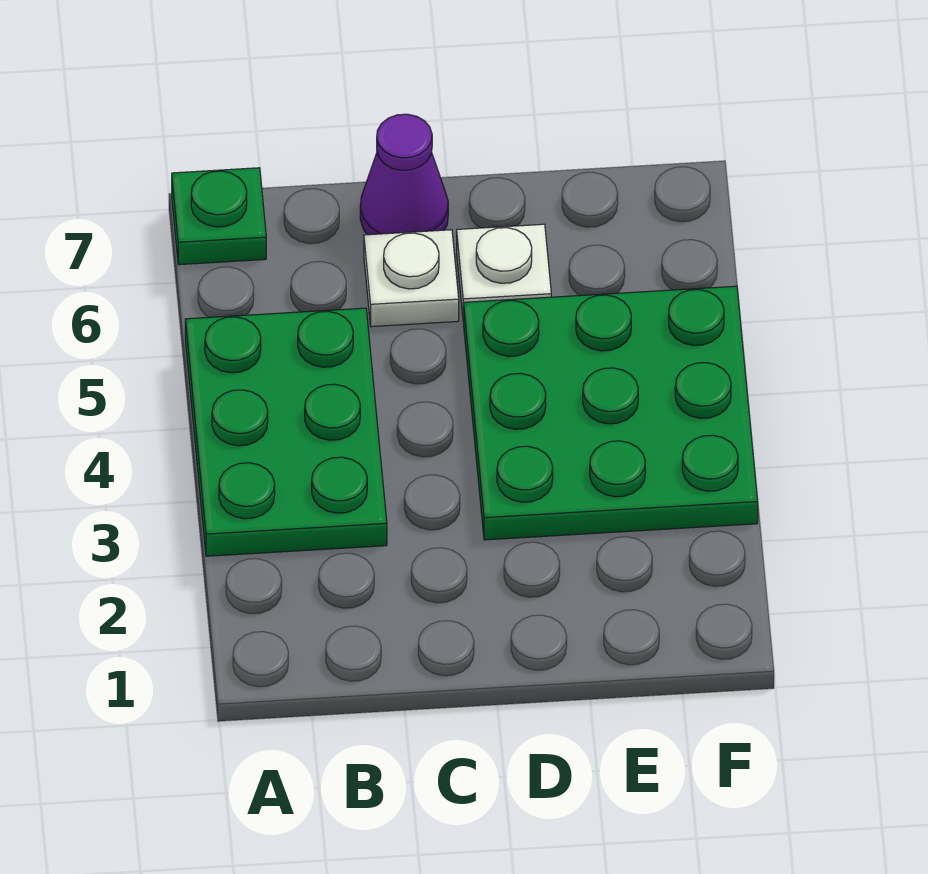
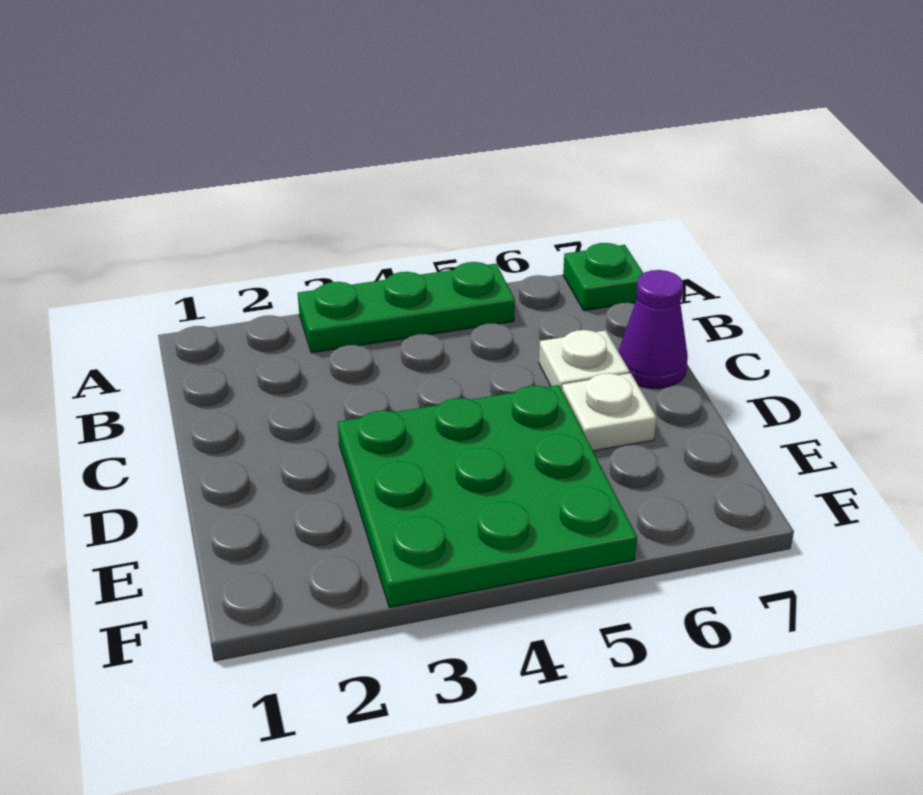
green plate A3:B5 level 1 -> green plate A3:A5 level 1

